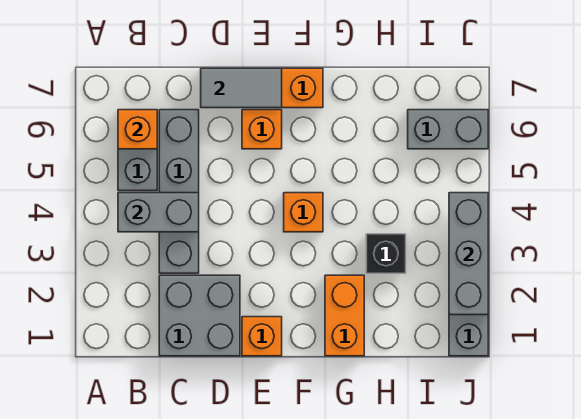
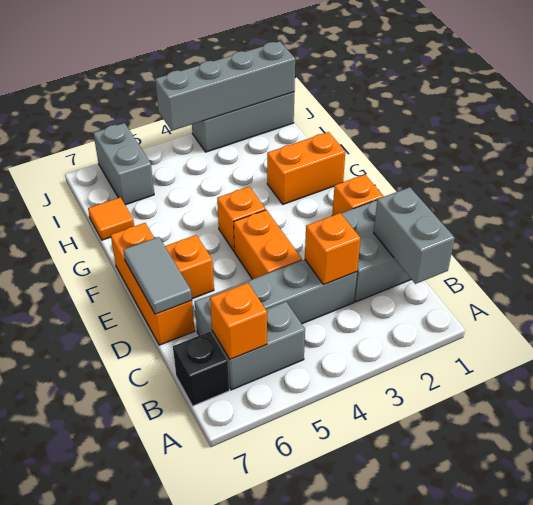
grey brick B4:C4 level 2 -> grey brick B1:C1 level 2
none -> orange brick C3 level 2
none -> orange brick D4:E4 level 1
black brick H3 level 1 -> black brick B7 level 1
none -> orange tile H7 level 1
grey brick J2:J4 level 2 -> grey brick J1:J4 level 2

